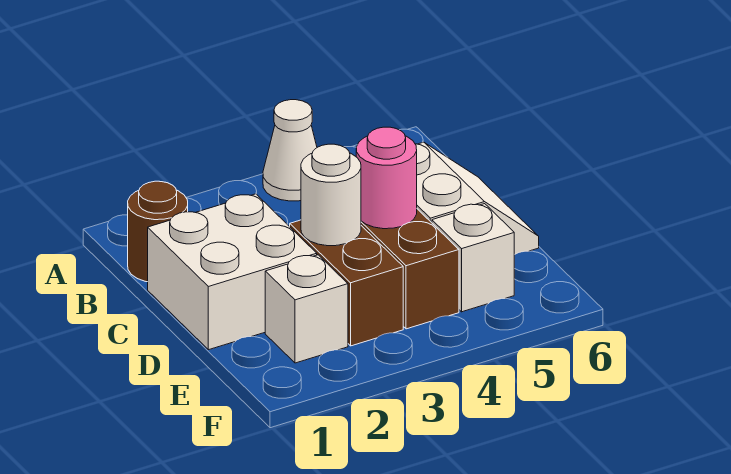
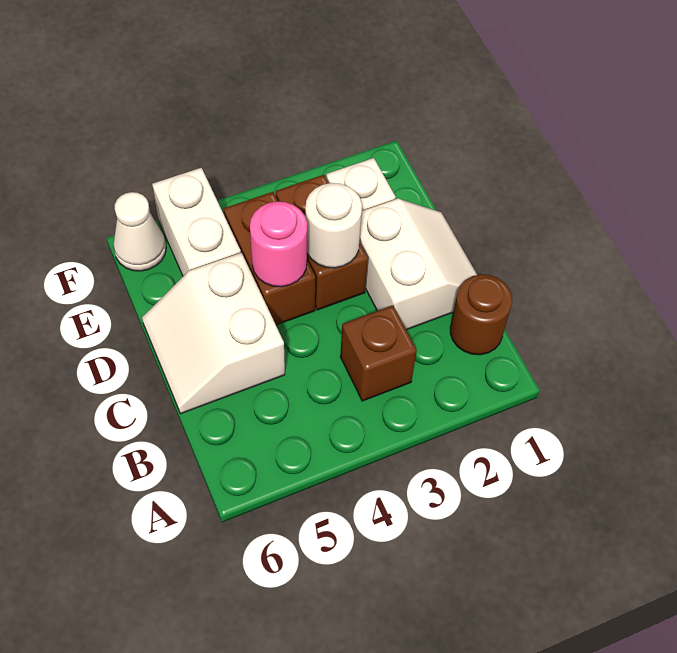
white cone A4 level 1 -> white cone F6 level 1
none -> brown brick B3 level 1
white brick C1:D2 level 1 -> white slope C1:D2 level 1 top 2
white brick E5 level 1 -> white brick E5:F5 level 1

